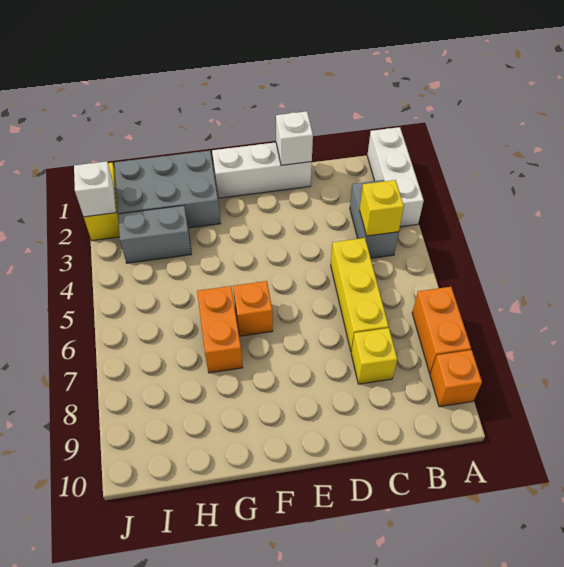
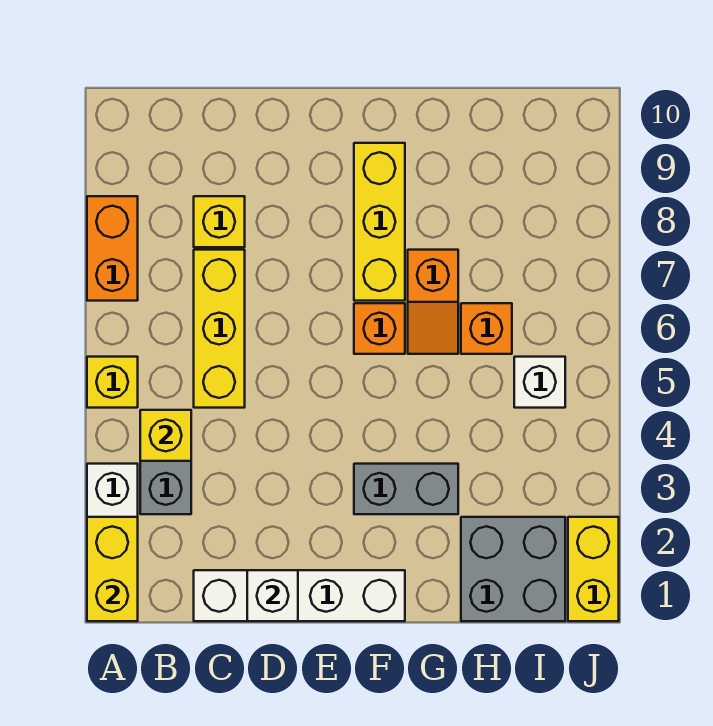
none -> yellow brick A1:A2 level 2
none -> yellow brick A5 level 1
orange brick A9 level 1 -> orange brick H6 level 1
white brick D1:F1 level 1 -> white brick C1:F1 level 1
none -> yellow brick F7:F9 level 1
grey brick G1:I2 level 1 -> grey brick H1:I2 level 1
orange brick G6:G7 level 1 -> orange slope G6:G7 level 1 top 7
grey brick H3:I3 level 1 -> grey brick F3:G3 level 1
white brick J2 level 2 -> white brick I5 level 1

